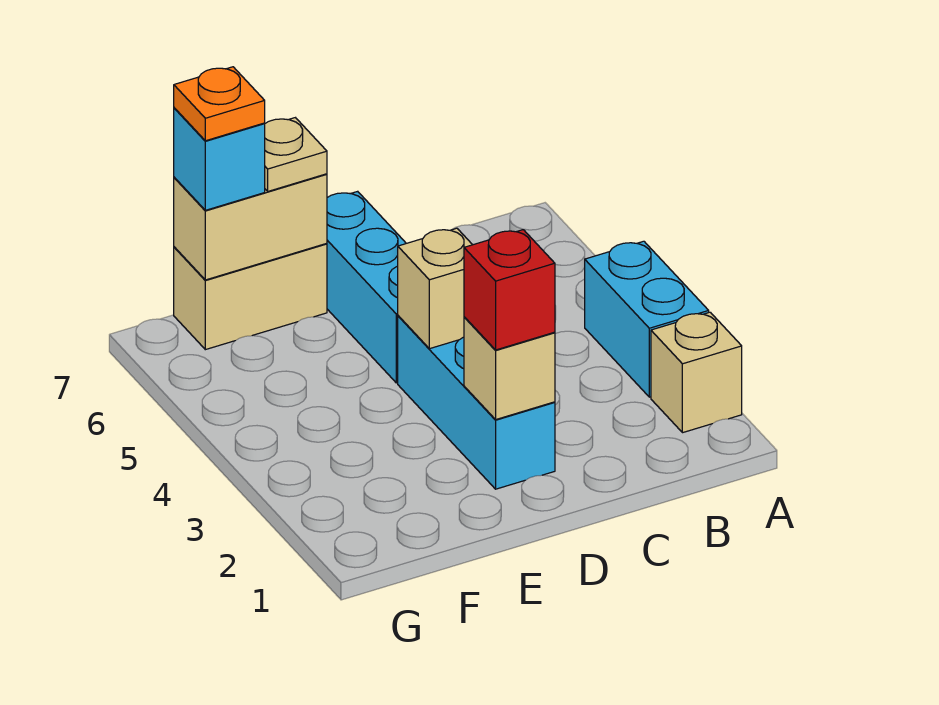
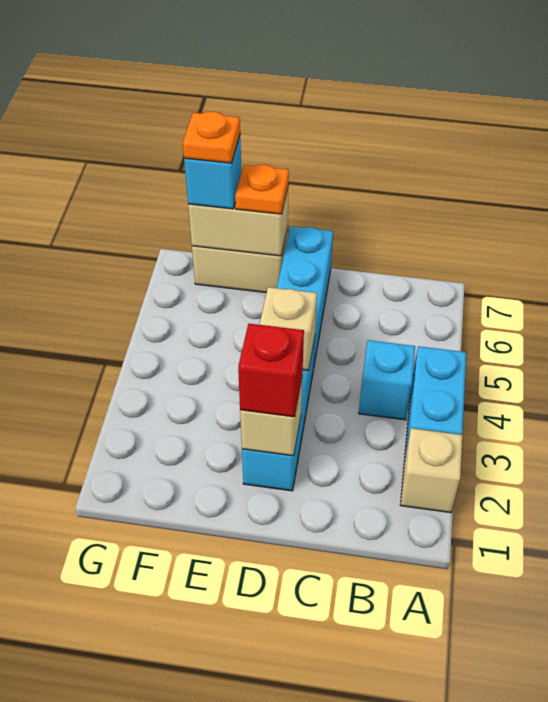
none -> cyan brick B4 level 1
tan plate E7 level 3 -> orange plate E7 level 3

